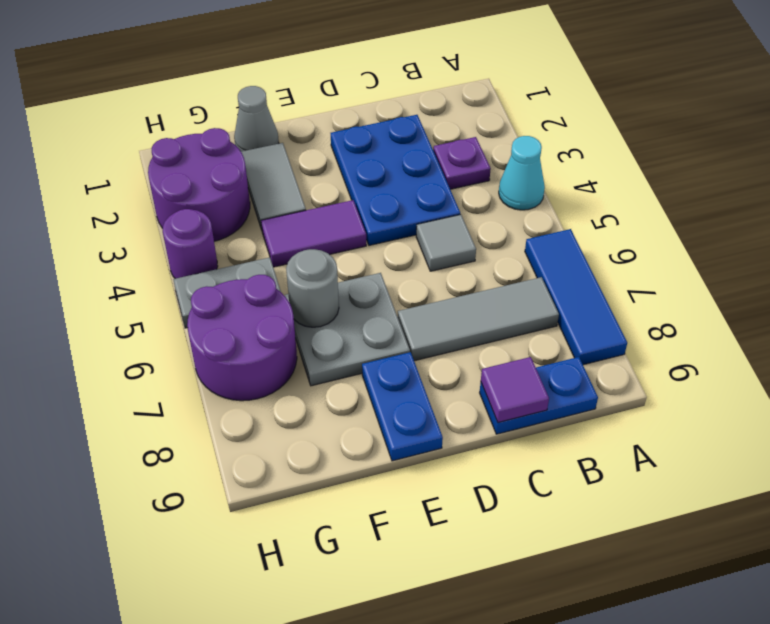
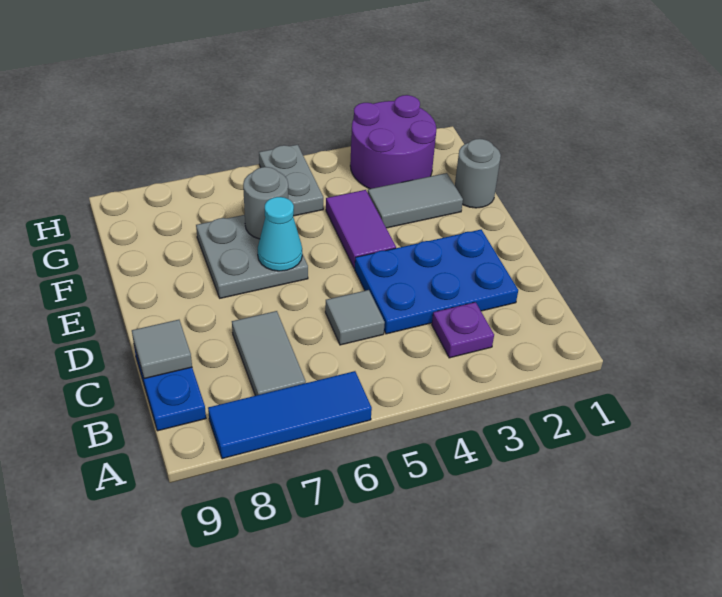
cyan cone A4 level 1 -> cyan cone E6 level 2
grey tile B7:D7 level 1 -> grey tile B7:C7 level 1
purple tile C9 level 2 -> grey tile C9 level 2
blue plate E8:E9 level 1 -> none
grey cone F1 level 1 -> grey round brick F1 level 1
purple round brick G6:H7 level 1 -> none
purple round brick H4 level 1 -> none

